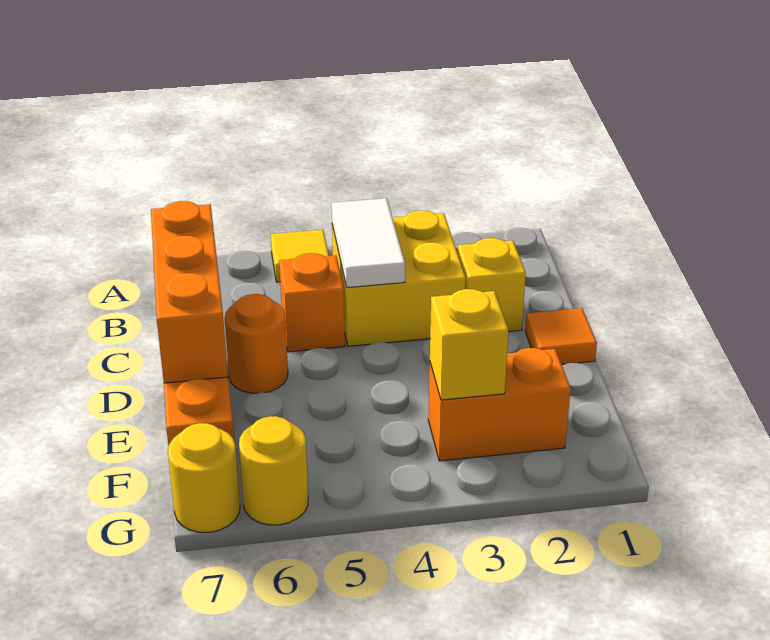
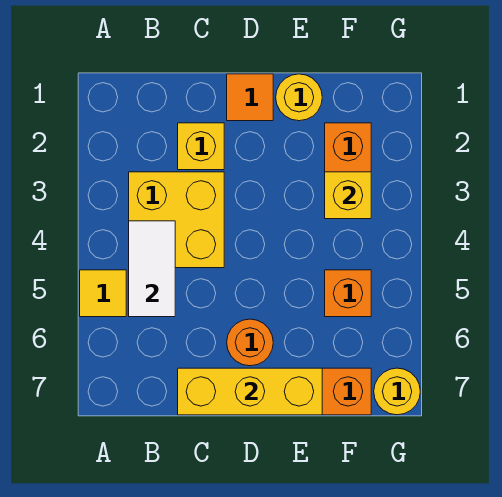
white tile B4:C4 level 2 -> white tile B4:B5 level 2
orange brick C5 level 1 -> orange brick F5 level 1
orange brick C7:E7 level 2 -> yellow brick C7:E7 level 2
yellow round brick G6 level 1 -> yellow round brick E1 level 1

